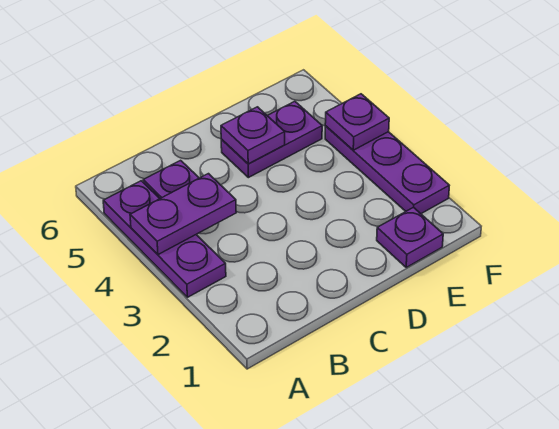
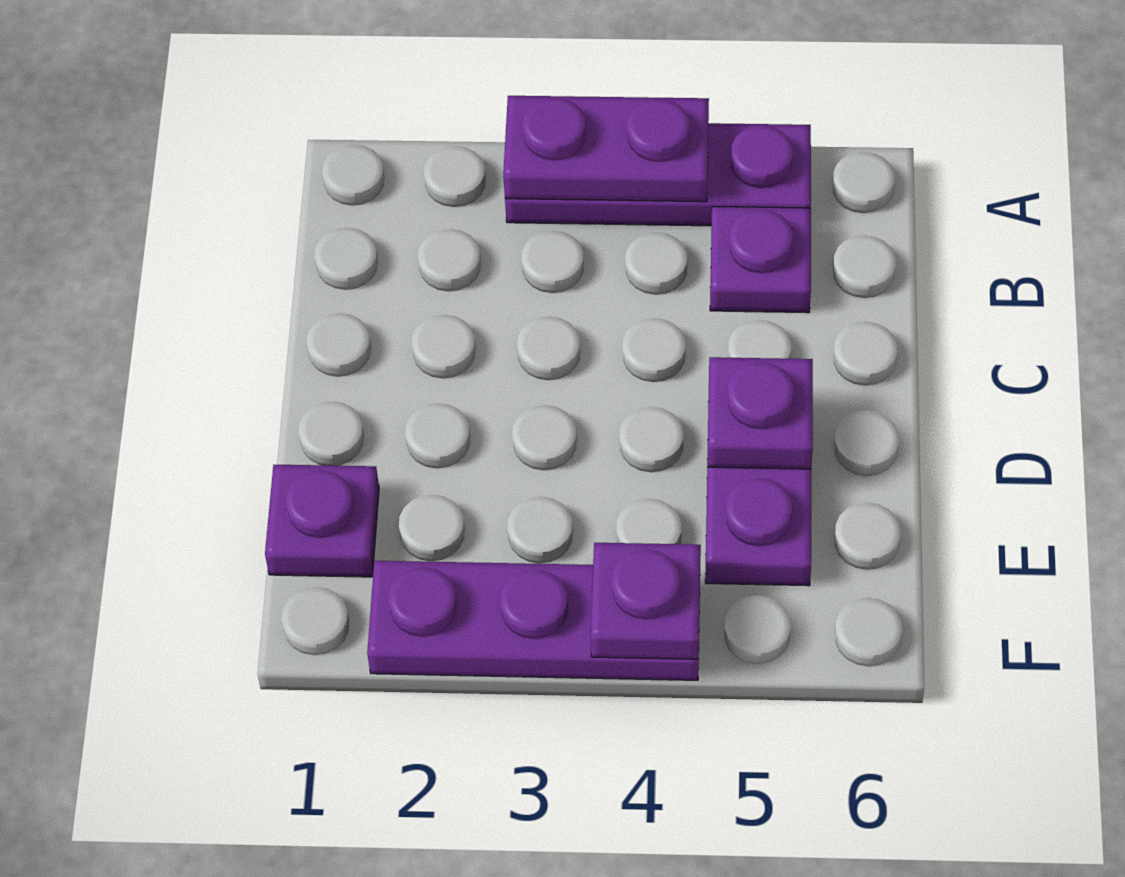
purple plate A4:B4 level 2 -> purple plate A3:A4 level 2

